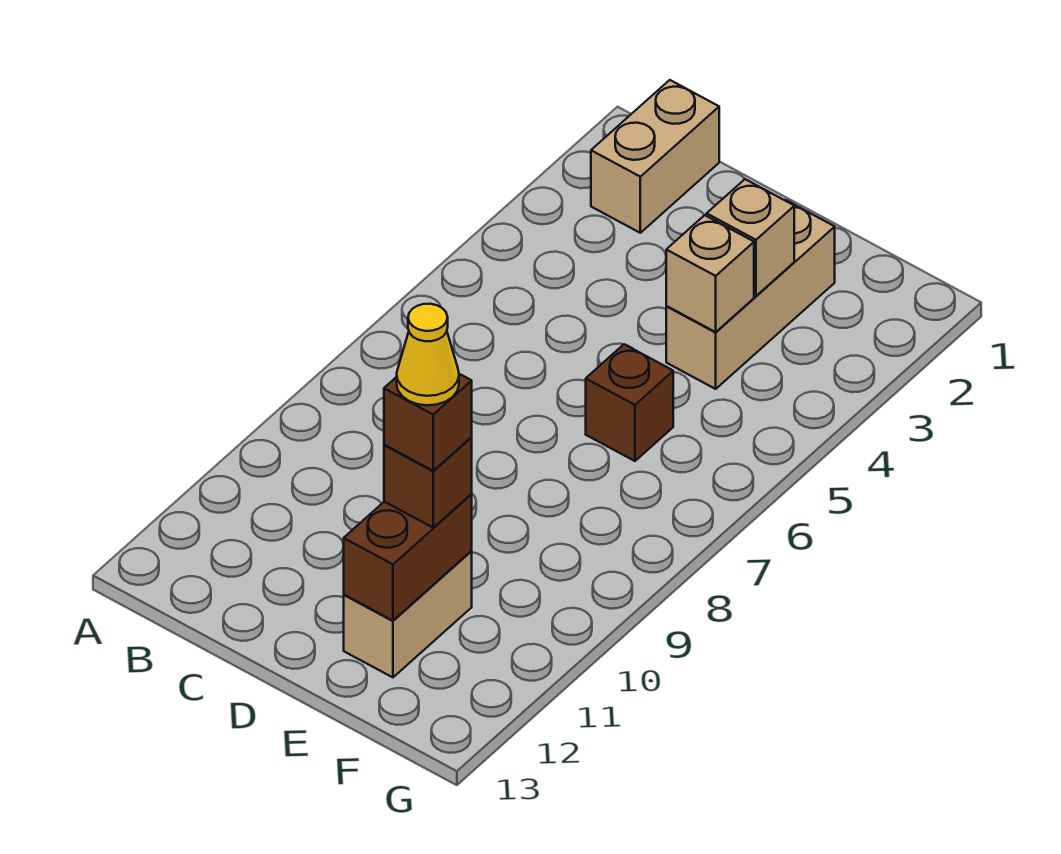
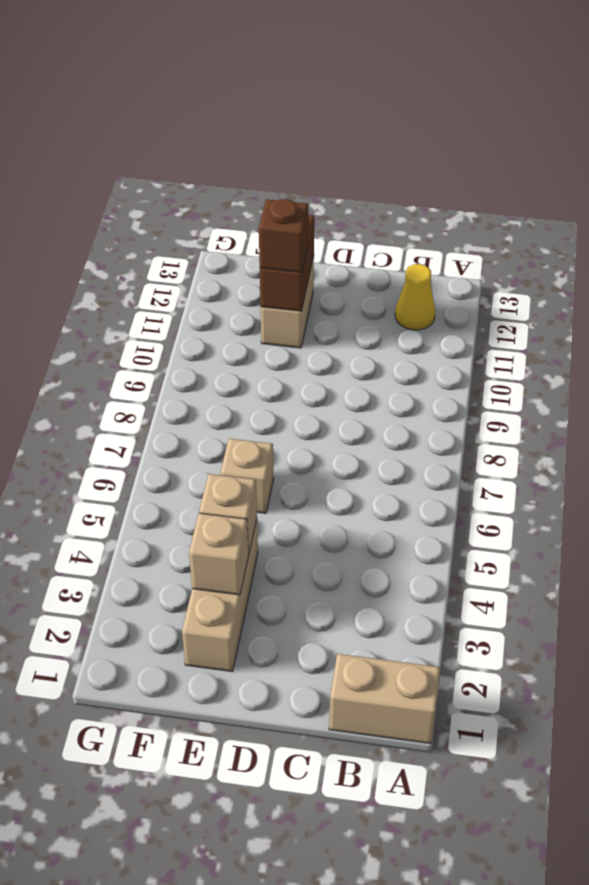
tan brick B1:B2 level 1 -> tan brick A1:B1 level 1
brown brick E6 level 1 -> tan brick E6 level 1
brown brick E11 level 4 -> none
yellow cone E11 level 5 -> yellow cone B12 level 1

